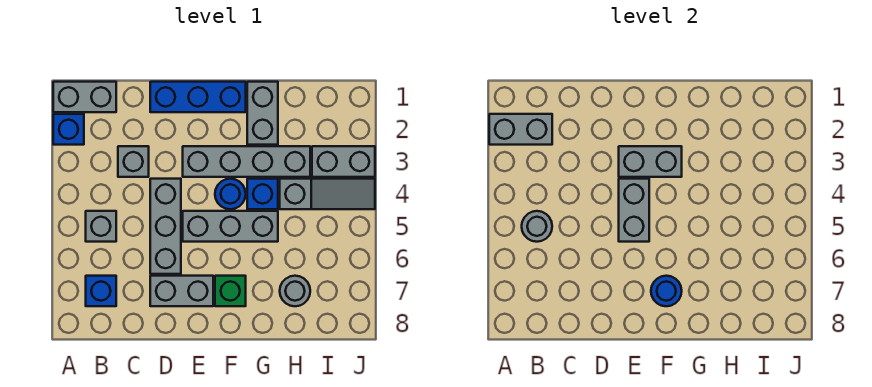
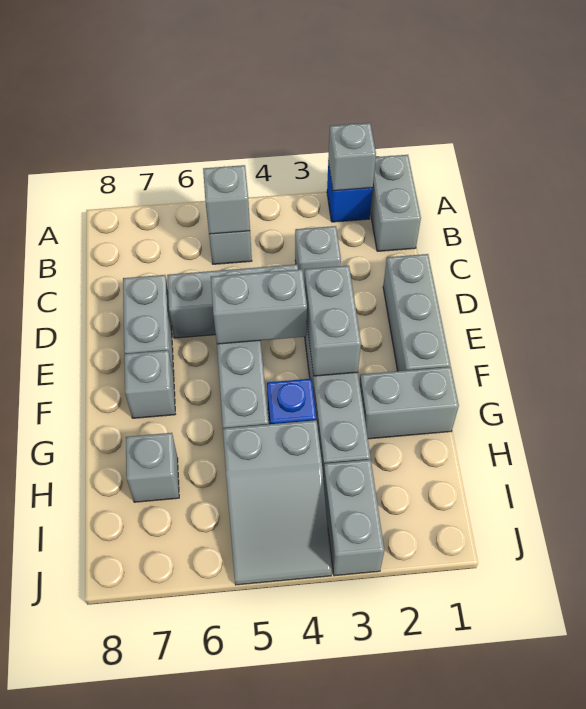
grey brick A2:B2 level 2 -> grey brick A2 level 2
grey round brick B5 level 2 -> grey brick B5 level 2
blue brick B7 level 1 -> none
blue brick D1:F1 level 1 -> grey brick D1:F1 level 1
blue round brick F4 level 1 -> none
green brick F7 level 1 -> grey brick F7 level 1
blue round brick F7 level 2 -> none
grey slope H4:J4 level 1 top H -> grey slope H4:J5 level 1 top H
grey round brick H7 level 1 -> grey brick H7 level 1

